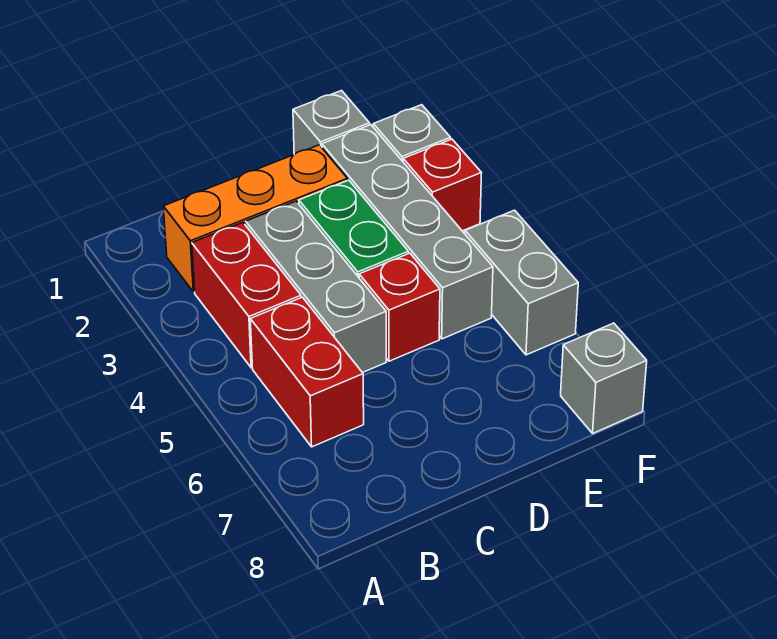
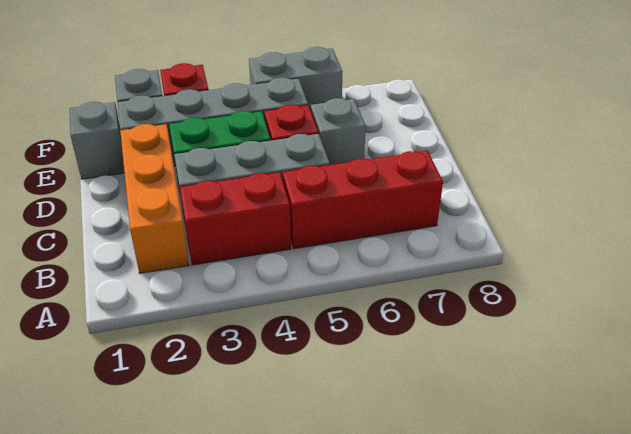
red brick B5:B6 level 1 -> red brick B5:B7 level 1
grey brick F8 level 1 -> grey brick D6 level 1

